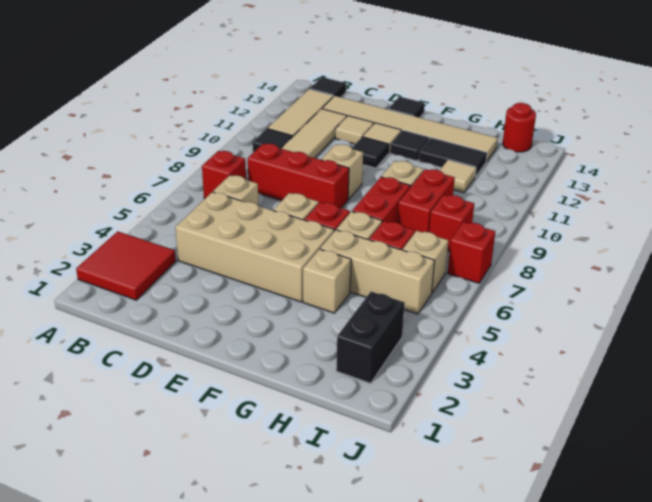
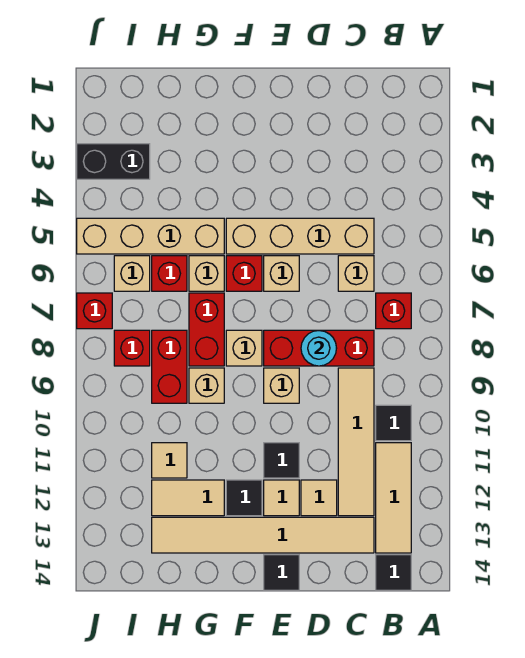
red tile A2:B3 level 1 -> none
tan brick C4:F5 level 1 -> tan brick C5:F5 level 1
none -> cyan round brick D8 level 2
tan brick G4 level 1 -> tan brick F8 level 1
tan brick G5:I5 level 1 -> tan brick G5:J5 level 1
black tile G12:H12 level 1 -> tan tile G12:H12 level 1
black brick I2:I3 level 1 -> black brick I3:J3 level 1
red round brick I14 level 1 -> none

